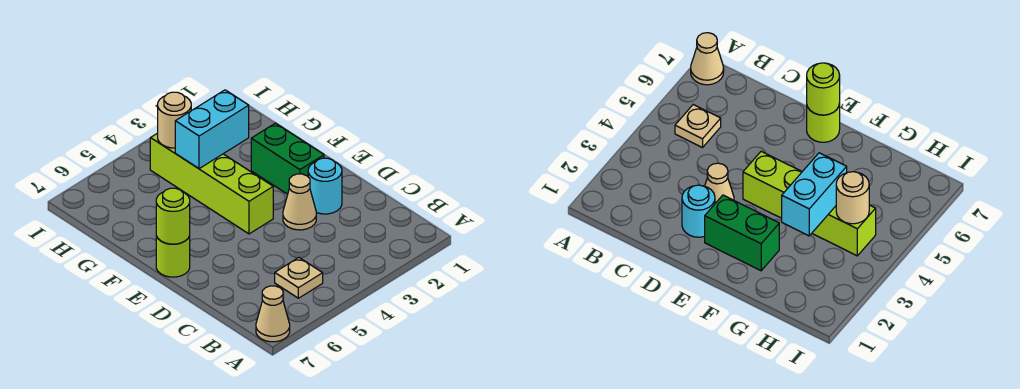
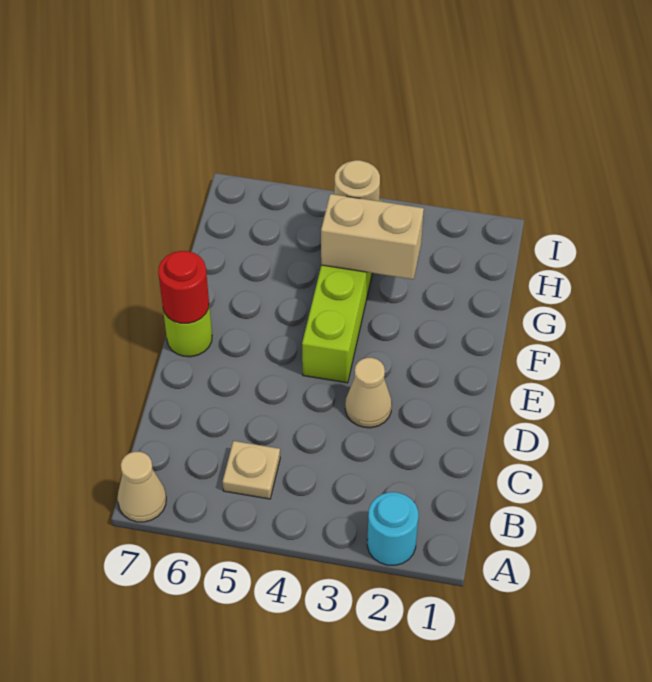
cyan round brick D2 level 1 -> cyan round brick A2 level 1
green brick E2:F2 level 1 -> none
lime round brick E7 level 2 -> red round brick E7 level 2
cyan brick G3:G4 level 2 -> tan brick G3:G4 level 2

